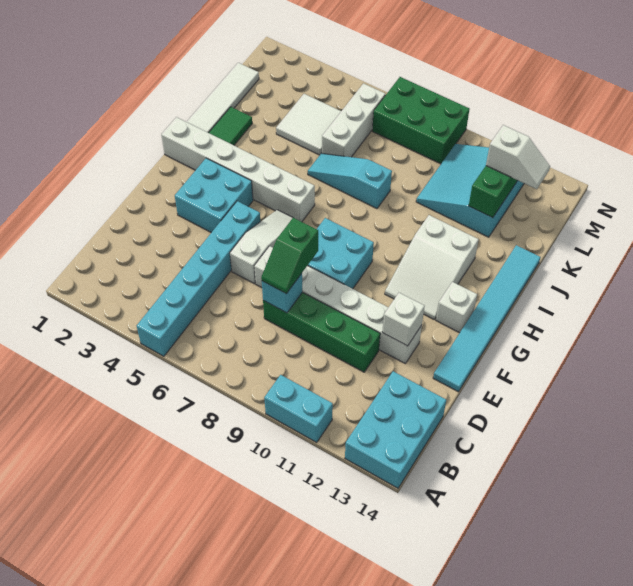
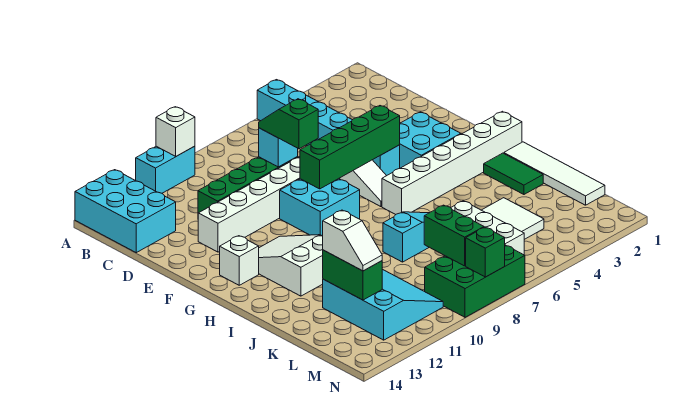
white brick E12 level 2 -> white brick A10 level 2
cyan tile E14:J14 level 1 -> none
none -> green brick F5:F8 level 2
none -> green brick L8:M8 level 2
white slope L12:L13 level 3 top 12 -> white slope K12:L12 level 3 top K
none -> green brick N8 level 2

